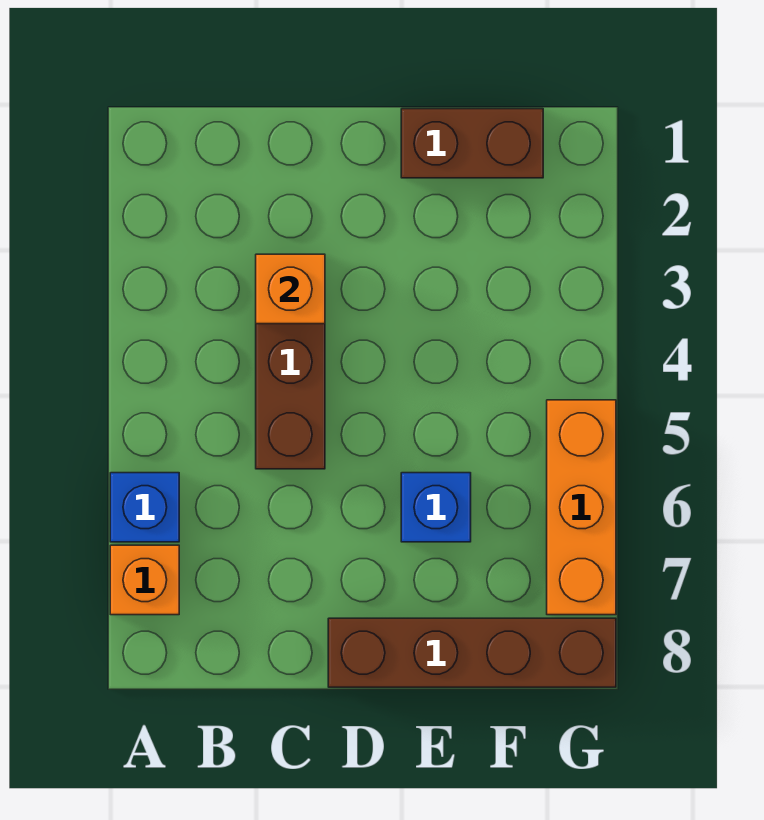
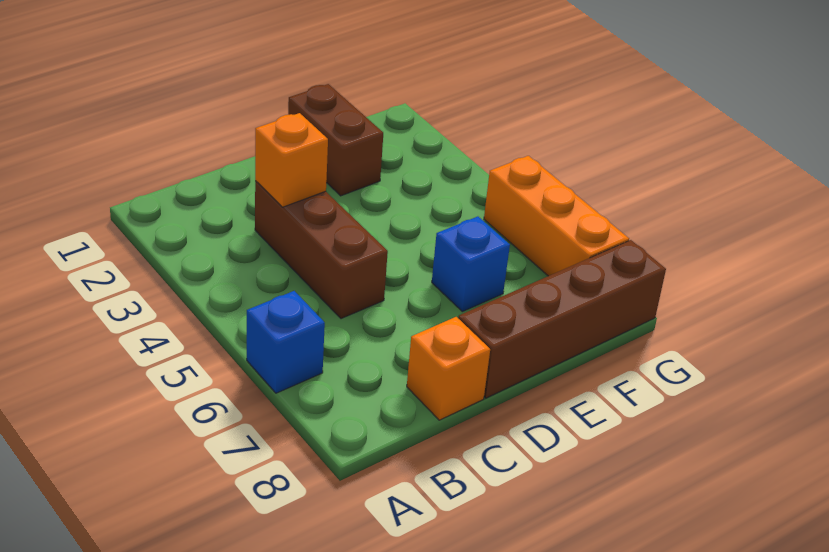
orange brick A7 level 1 -> orange brick C8 level 1
brown brick E1:F1 level 1 -> brown brick E1:E2 level 1

